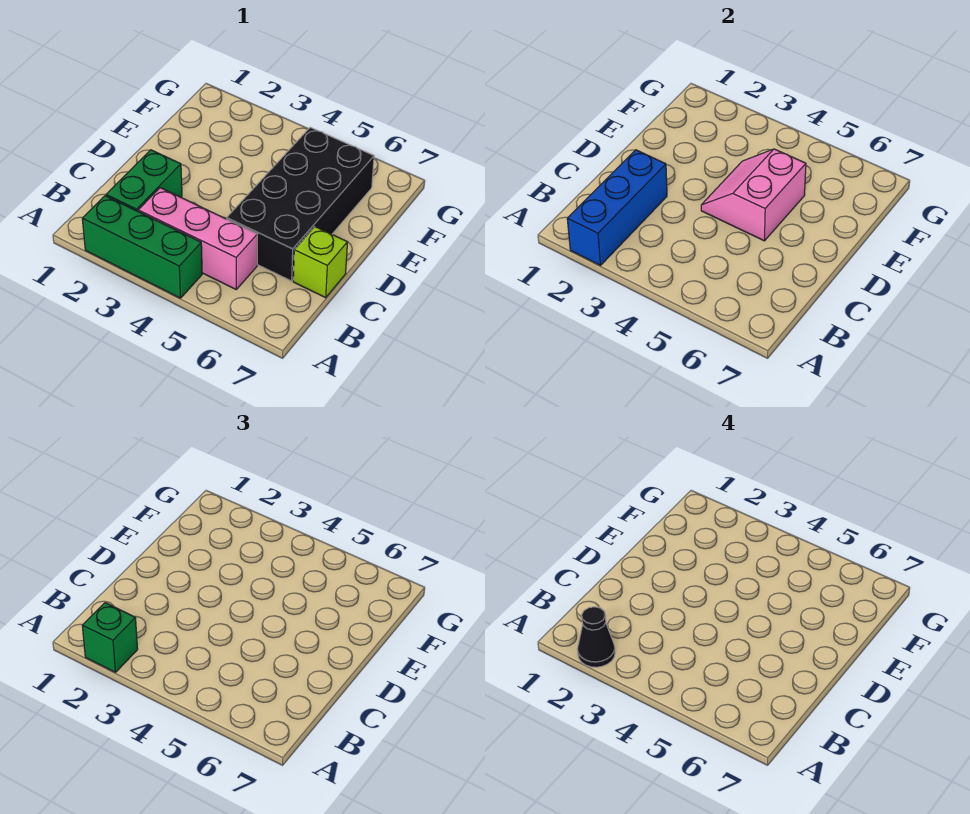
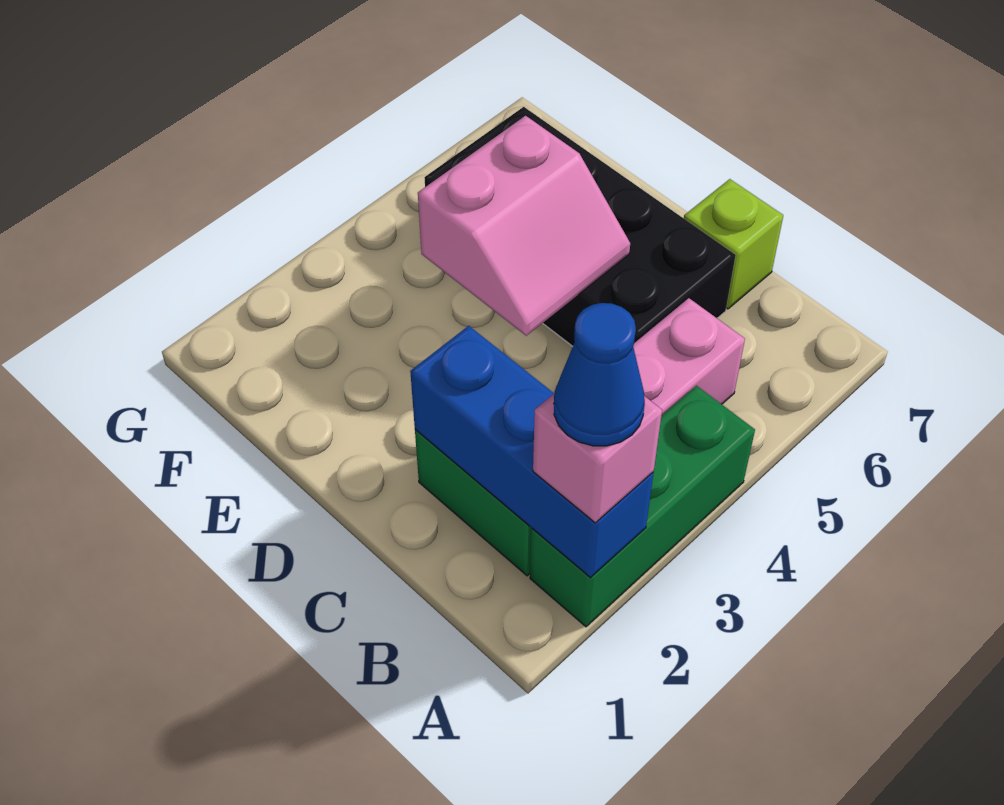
green brick A2 level 3 -> pink brick A2 level 3
black cone A2 level 4 -> blue cone A2 level 4
pink slope D4:E5 level 2 top 5 -> pink slope D4:E5 level 2 top E

